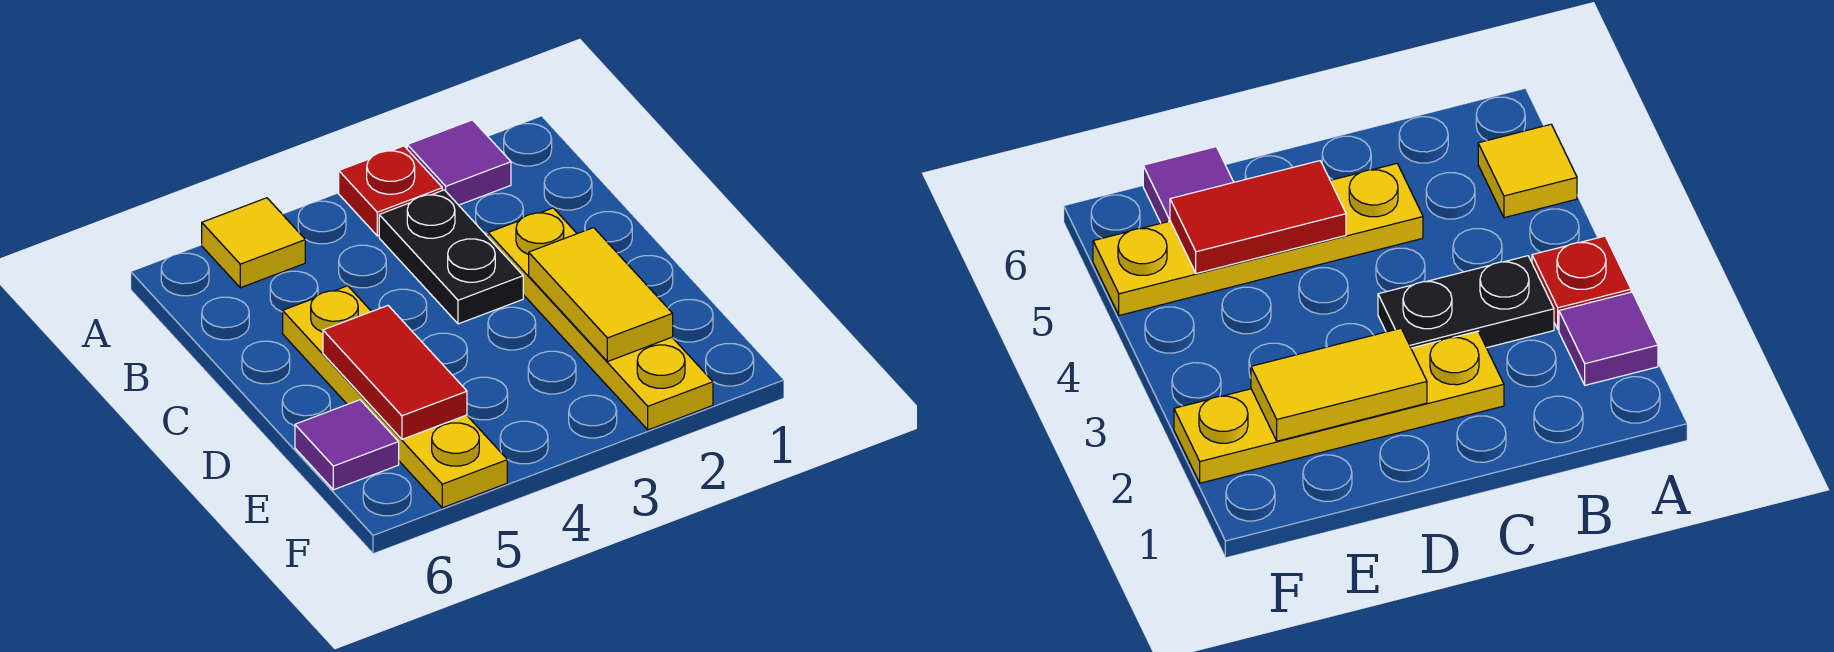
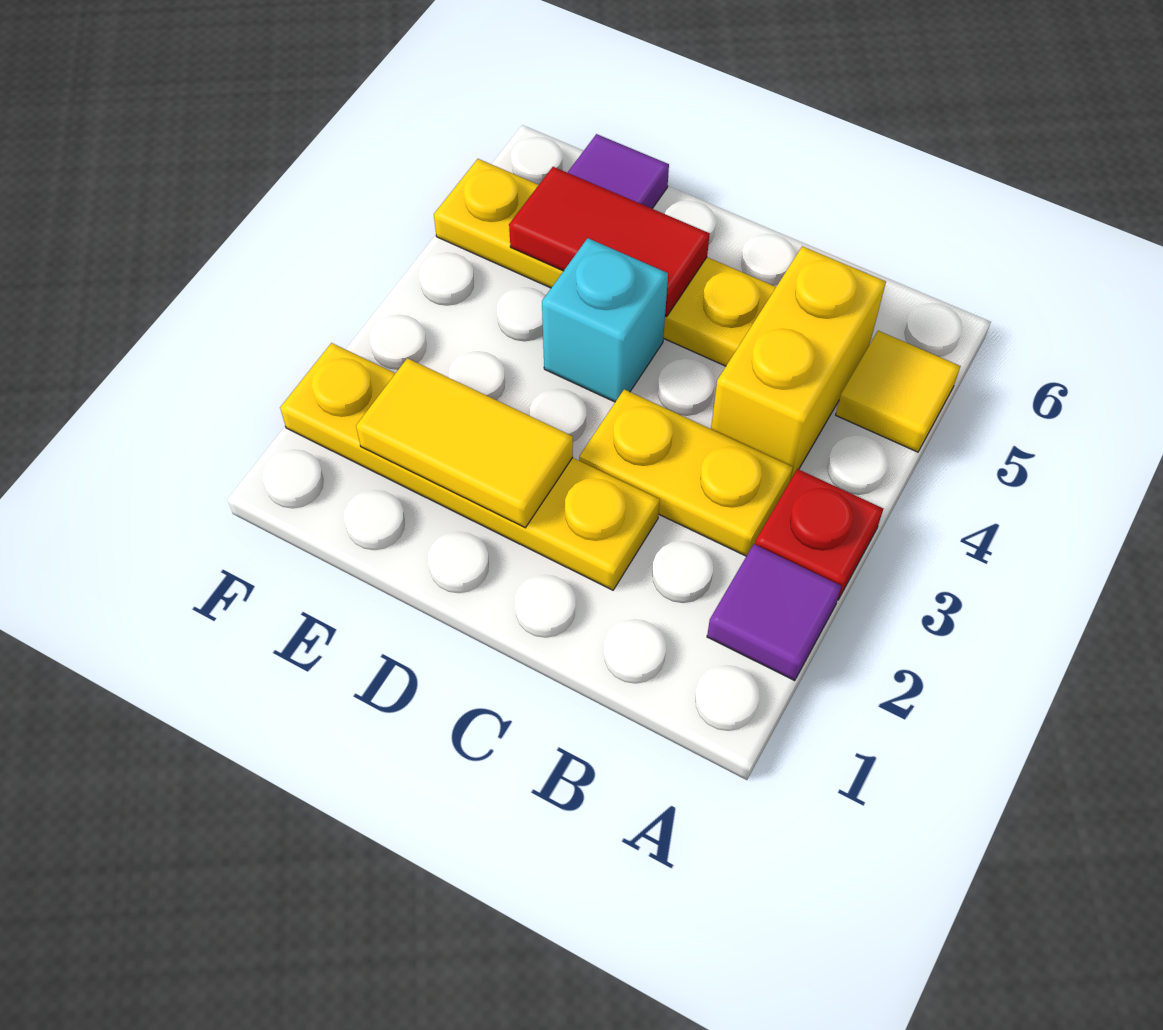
black plate B3:C3 level 1 -> yellow plate B3:C3 level 1
none -> yellow brick B4:B5 level 1
none -> cyan brick D4 level 1

